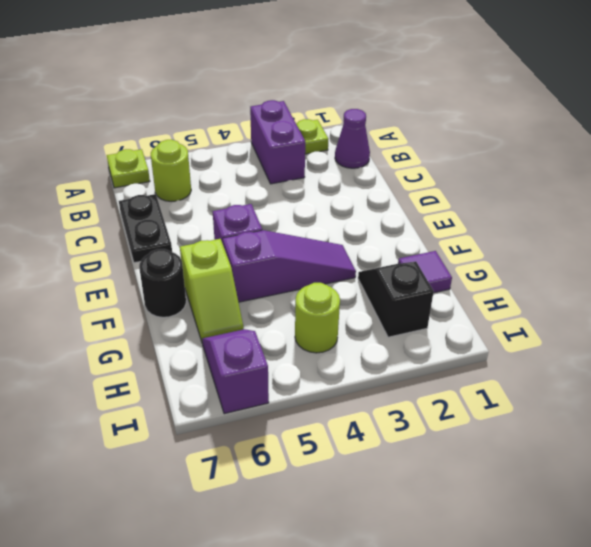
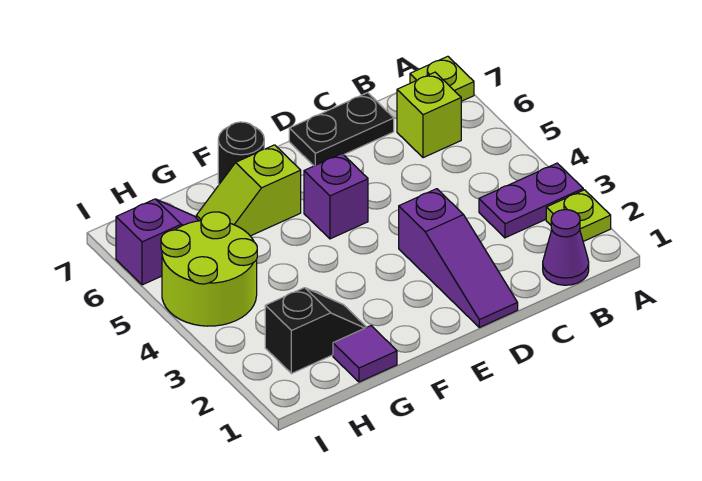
purple brick A3:B3 level 1 -> purple plate A3:B3 level 1
lime round brick B6 level 1 -> lime brick B6 level 1
purple slope F3:F5 level 1 top 5 -> purple slope D1:D3 level 1 top 3
lime round brick H4 level 1 -> lime round brick H4:I5 level 1

